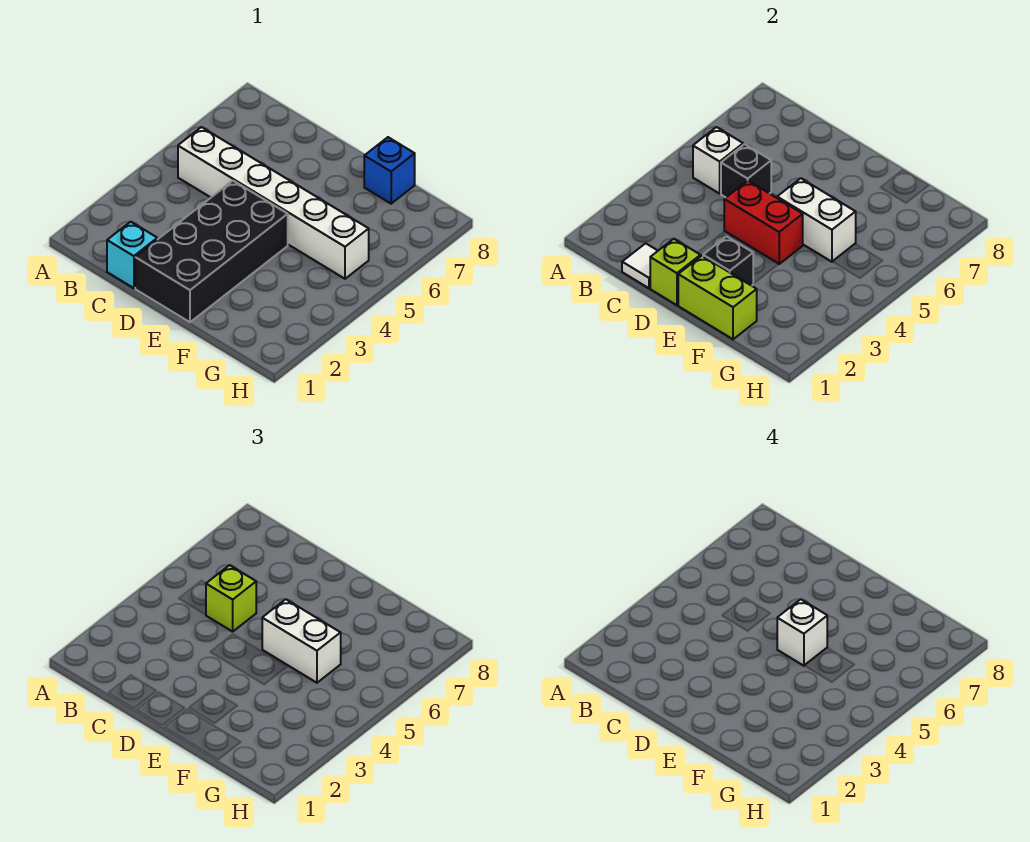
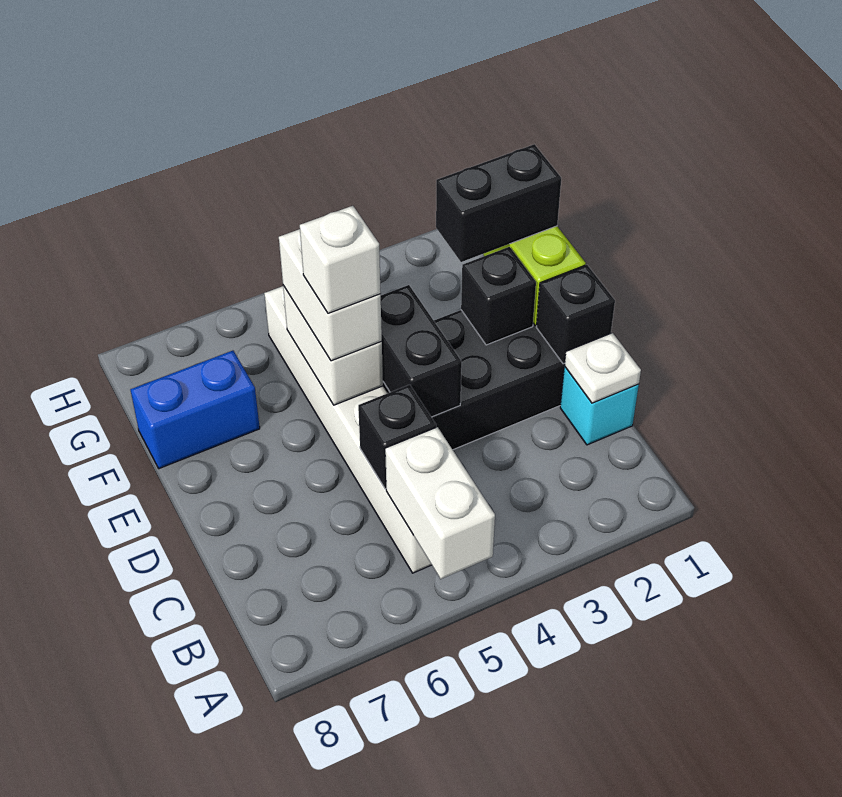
white brick B5 level 2 -> white brick A5:B5 level 2
white tile C1 level 2 -> white plate C1 level 2
lime brick C5 level 3 -> none
lime brick D1 level 2 -> black brick D1 level 2
red brick D4:E4 level 2 -> black brick D4:E4 level 2
none -> black brick F1:F2 level 3
blue brick F8 level 1 -> blue brick F7:F8 level 1

